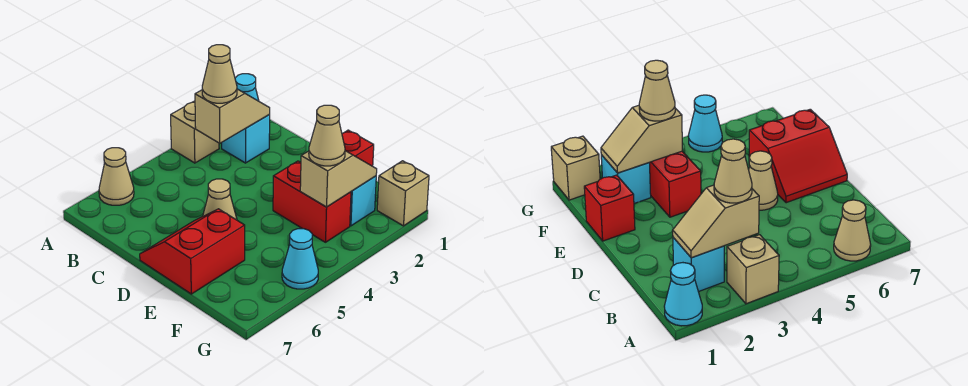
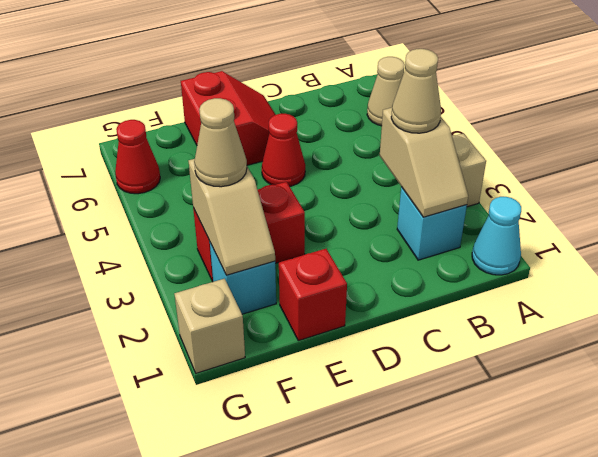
tan cone D5 level 1 -> red cone D5 level 1
cyan cone G5 level 1 -> none
none -> red cone G6 level 1

